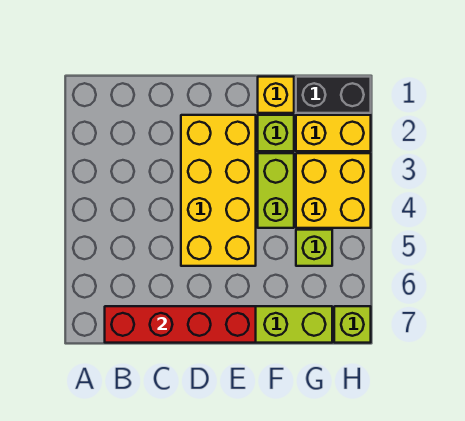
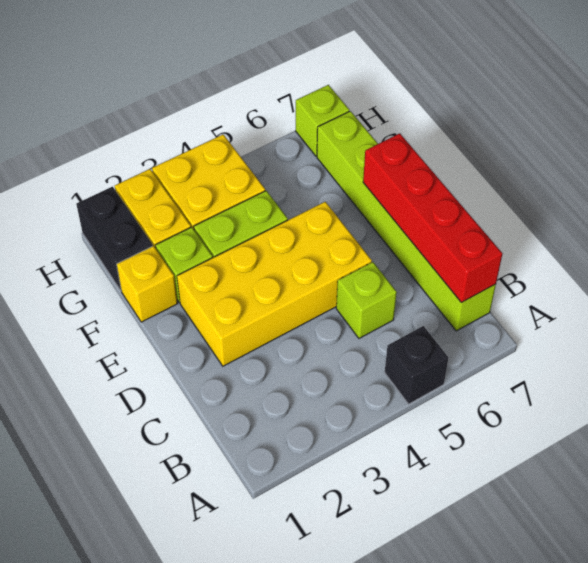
none -> black brick A5 level 1
lime brick G5 level 1 -> lime brick C5 level 1

